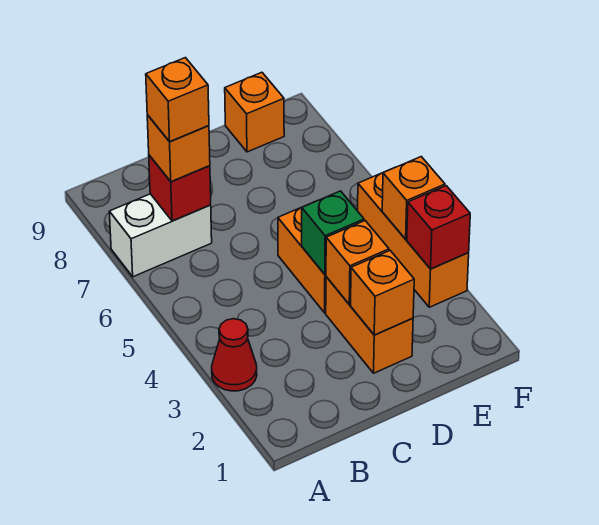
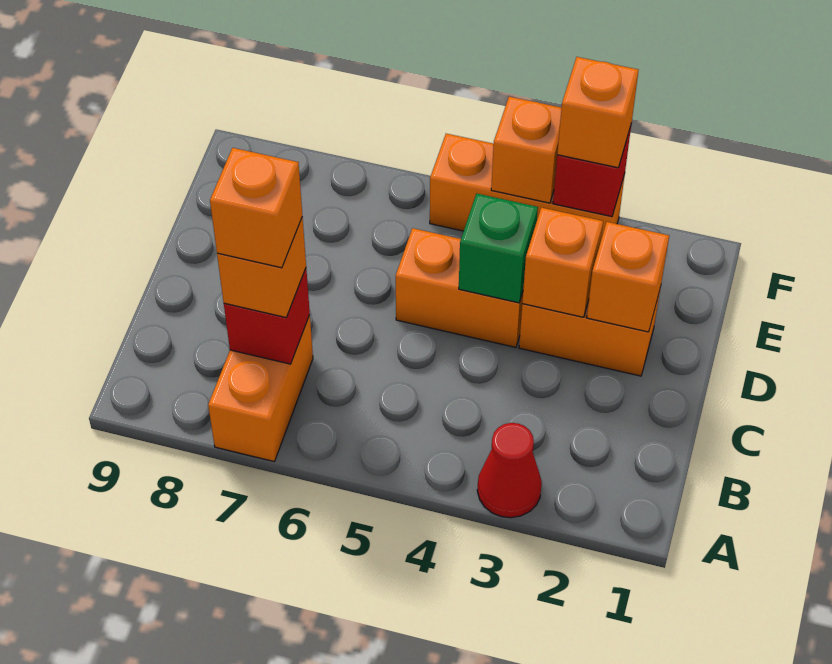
white brick A7:B7 level 1 -> orange brick A7:B7 level 1
orange brick E9 level 1 -> orange brick F3 level 3

